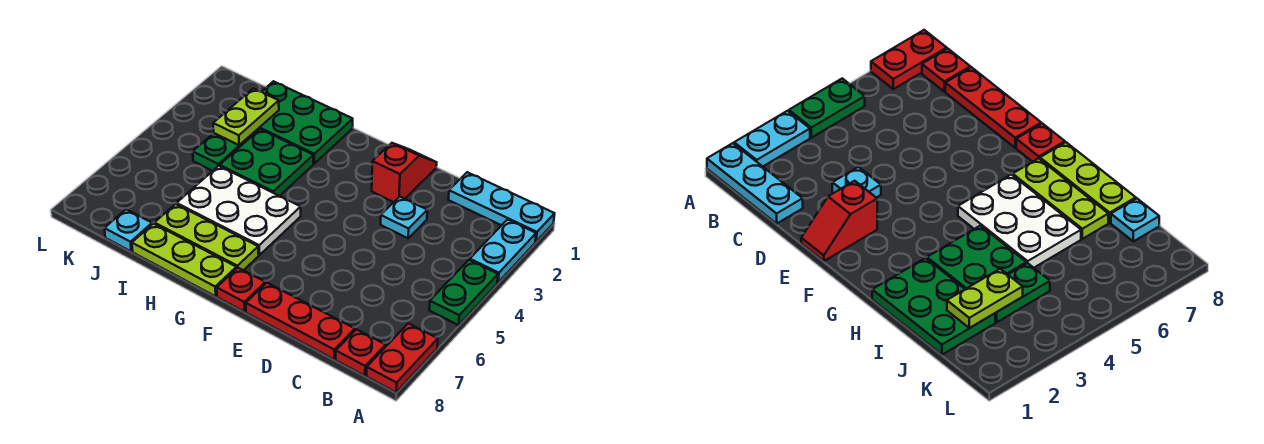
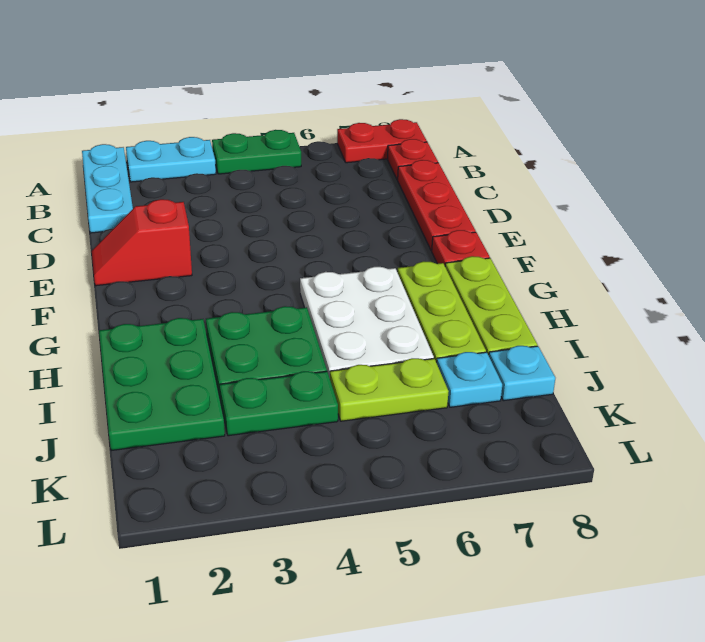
cyan plate D3 level 1 -> cyan plate J7 level 1
lime plate J2:J3 level 2 -> lime plate J5:J6 level 1

